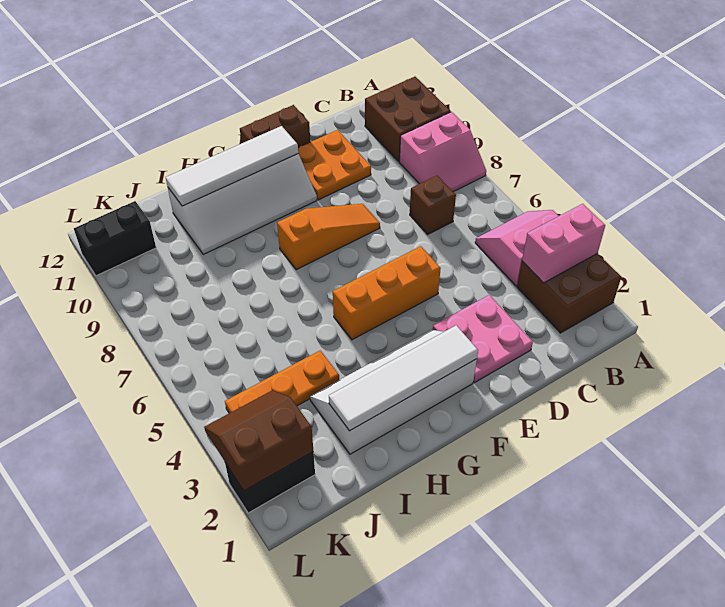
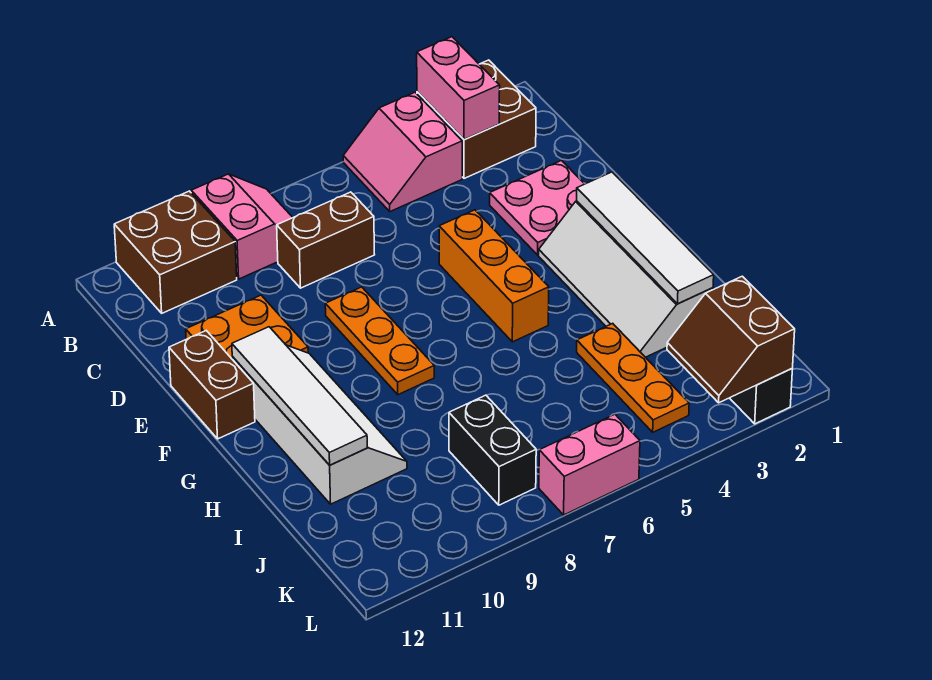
brown brick C7 level 1 -> brown brick C7:C8 level 1
orange slope E8:G8 level 1 top G -> orange plate E8:G8 level 1
black brick K11:L11 level 1 -> black brick J8:K8 level 1
none -> pink brick L6:L7 level 1

